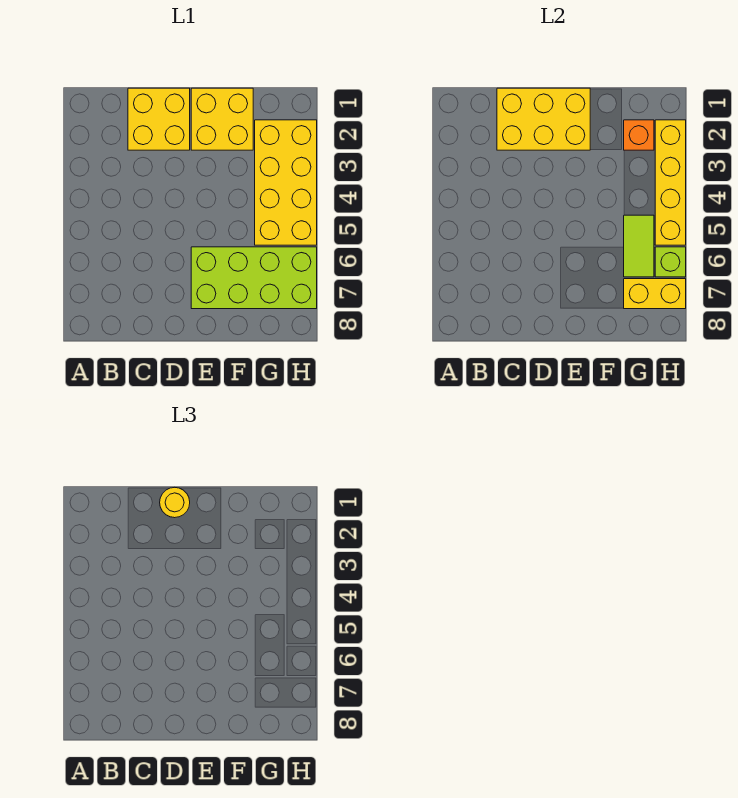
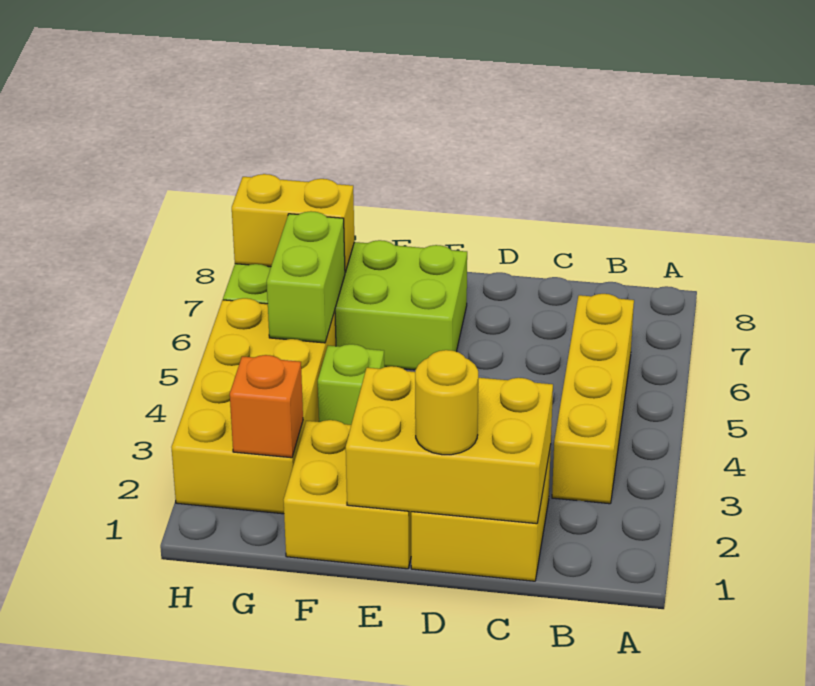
lime tile G5:G6 level 2 -> lime brick G5:G6 level 2
yellow brick H2:H5 level 2 -> yellow brick B3:B6 level 1
lime brick H6 level 2 -> lime brick F4 level 1

